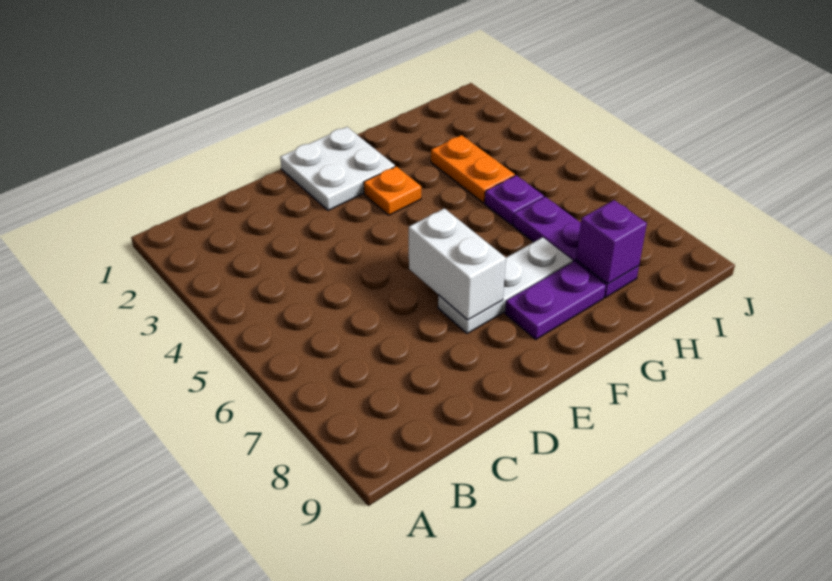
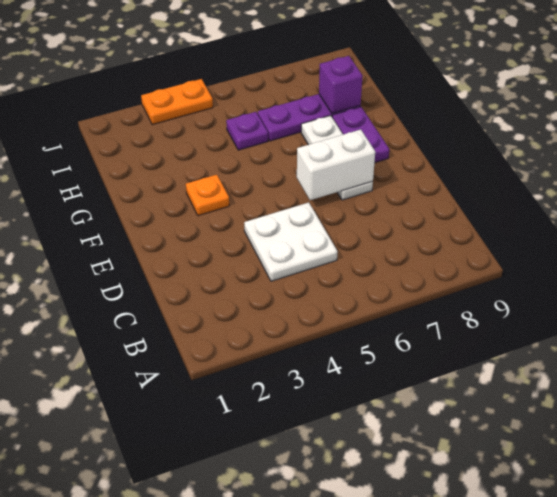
white plate E1:F2 level 1 -> white plate C4:D5 level 1
orange plate H3:H4 level 1 -> orange plate J3:J4 level 1

